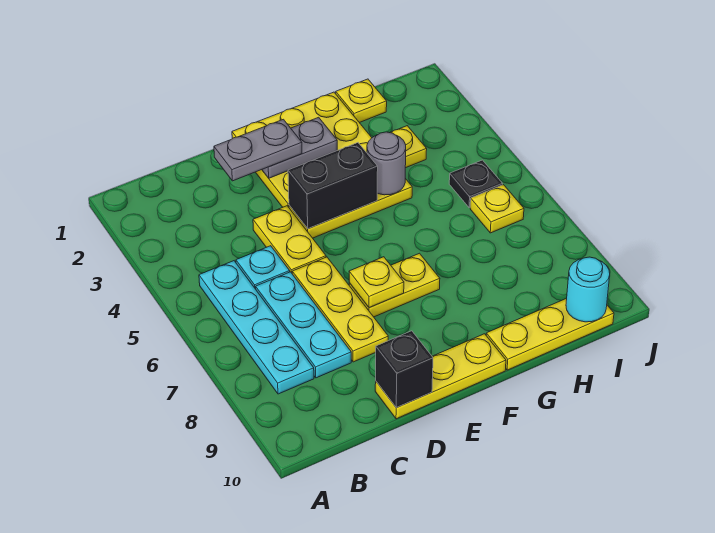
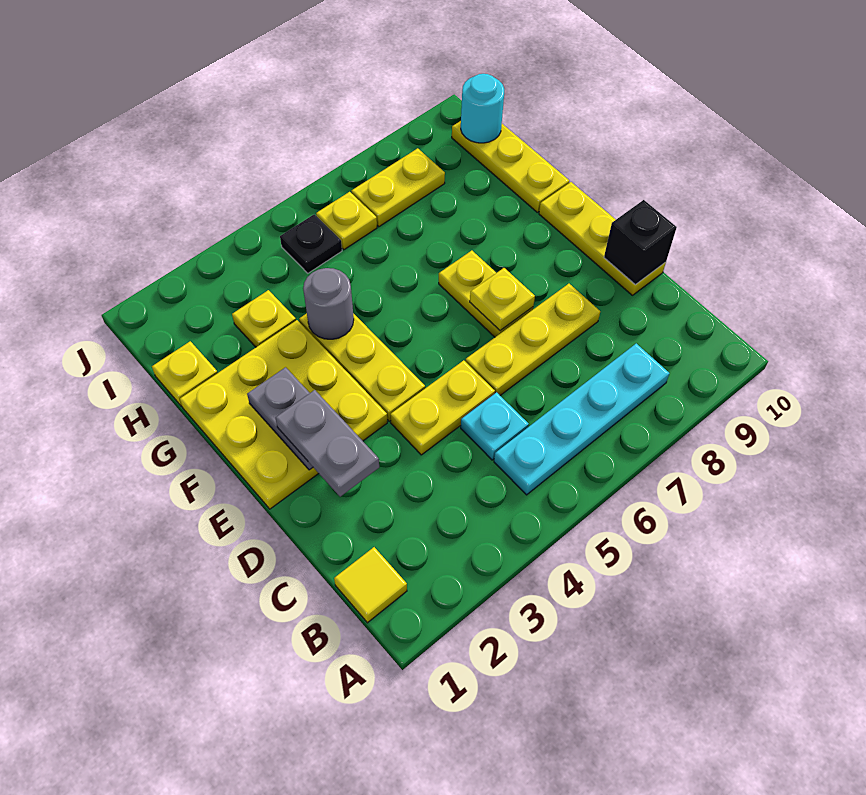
none -> yellow tile B1 level 1
cyan plate C6:C8 level 1 -> none
black brick E4:F4 level 2 -> none
none -> yellow plate I7:I8 level 1

